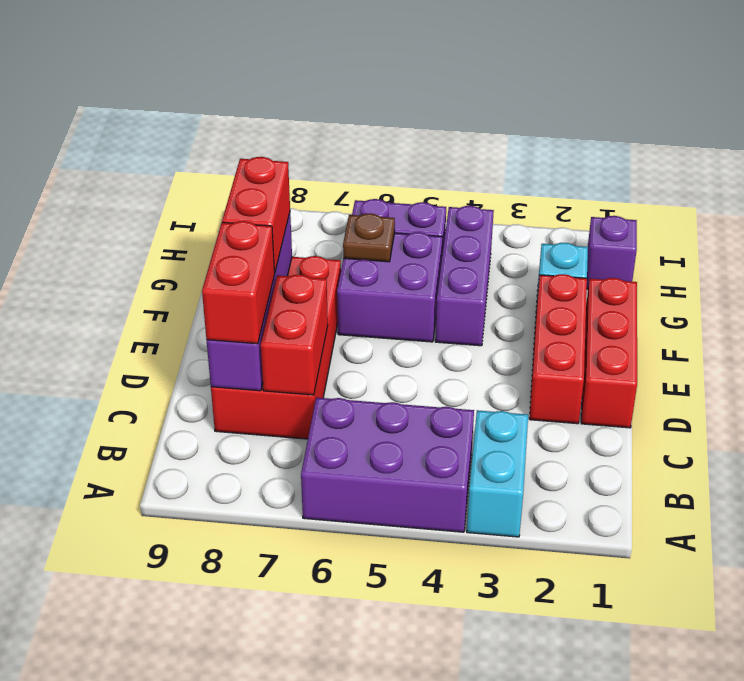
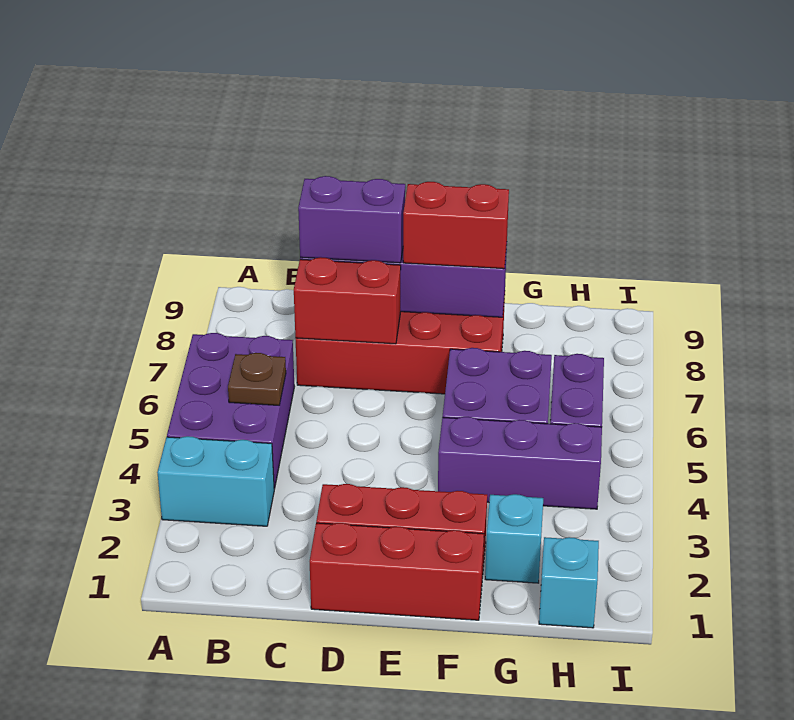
red brick C8:D8 level 3 -> purple brick C8:D8 level 3
brown plate G6 level 2 -> brown plate B5 level 2
purple brick H1 level 1 -> cyan brick H1 level 1

